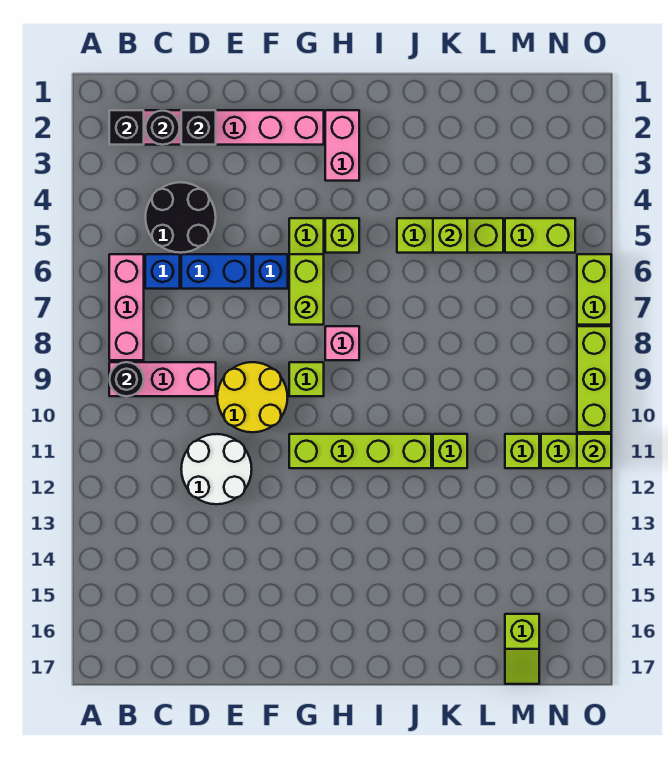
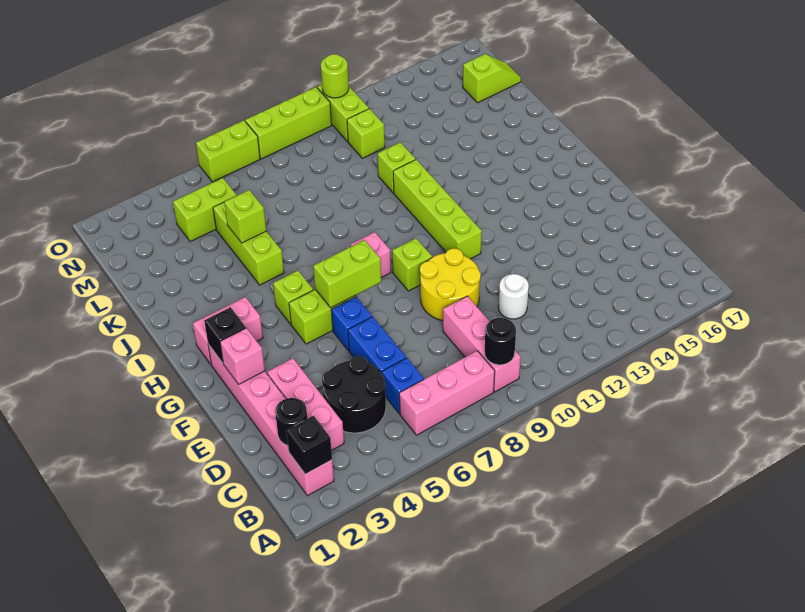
none -> pink brick C3:E3 level 1
black brick D2 level 2 -> black brick G2 level 2
white round brick D11:E12 level 1 -> white round brick D11 level 1
none -> pink brick F2 level 2
lime brick M5:N5 level 1 -> lime brick M4:M5 level 1
lime brick O11 level 2 -> lime round brick O11 level 2

